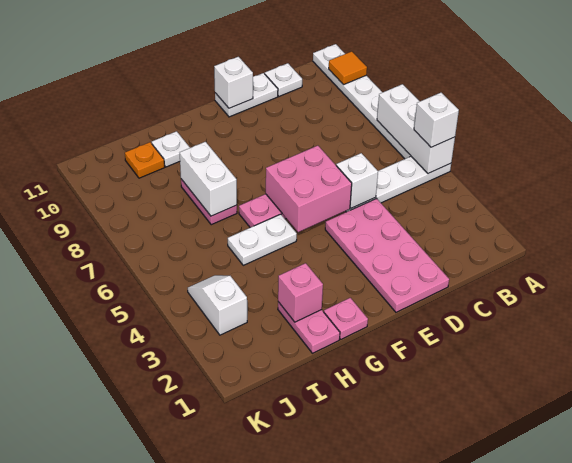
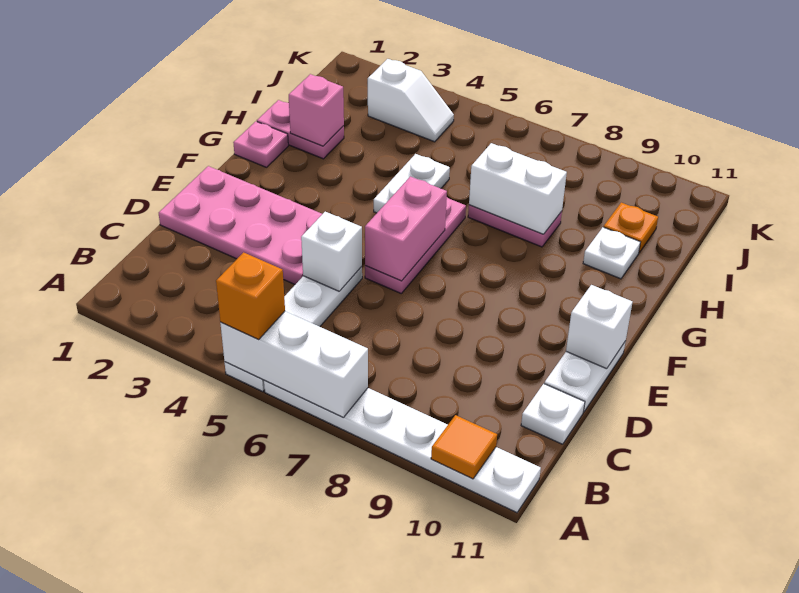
white brick A5 level 3 -> orange brick A5 level 3
pink brick E5:F6 level 2 -> pink brick E6:F6 level 2

